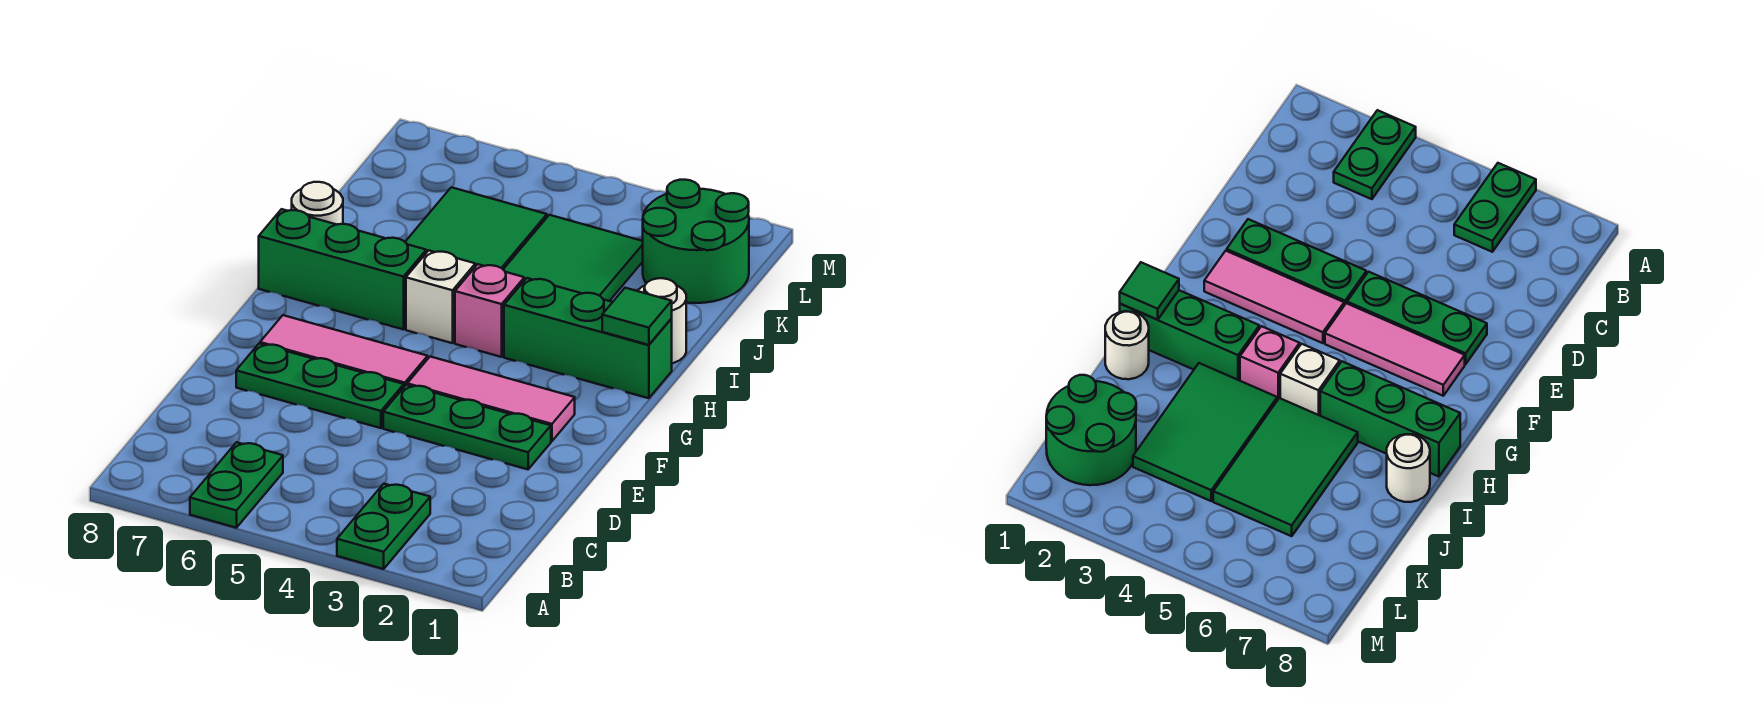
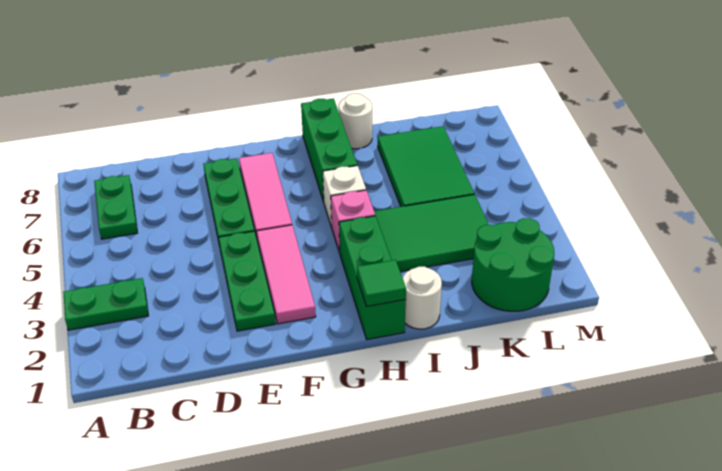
green plate A6:B6 level 1 -> green plate B6:B7 level 1
green tile I5:K6 level 1 -> green tile J5:K7 level 1

